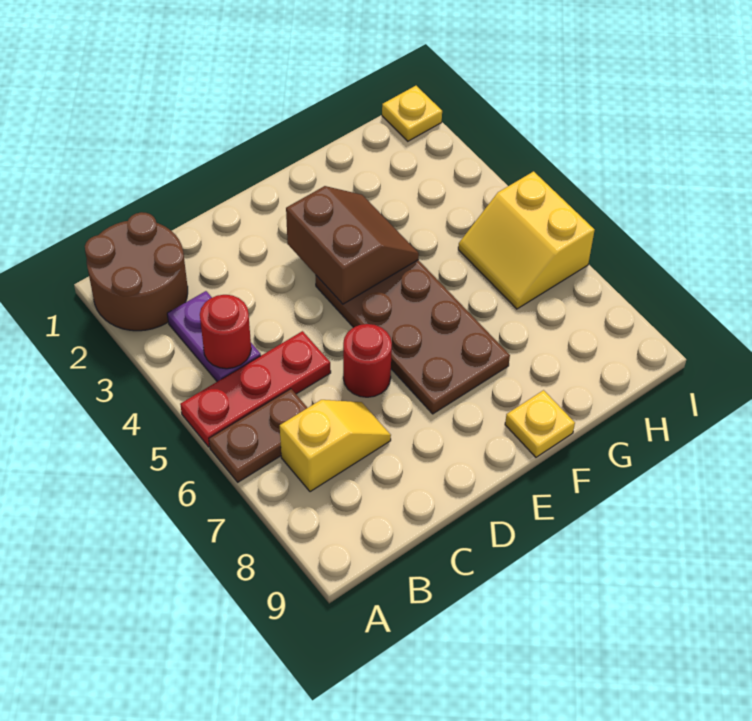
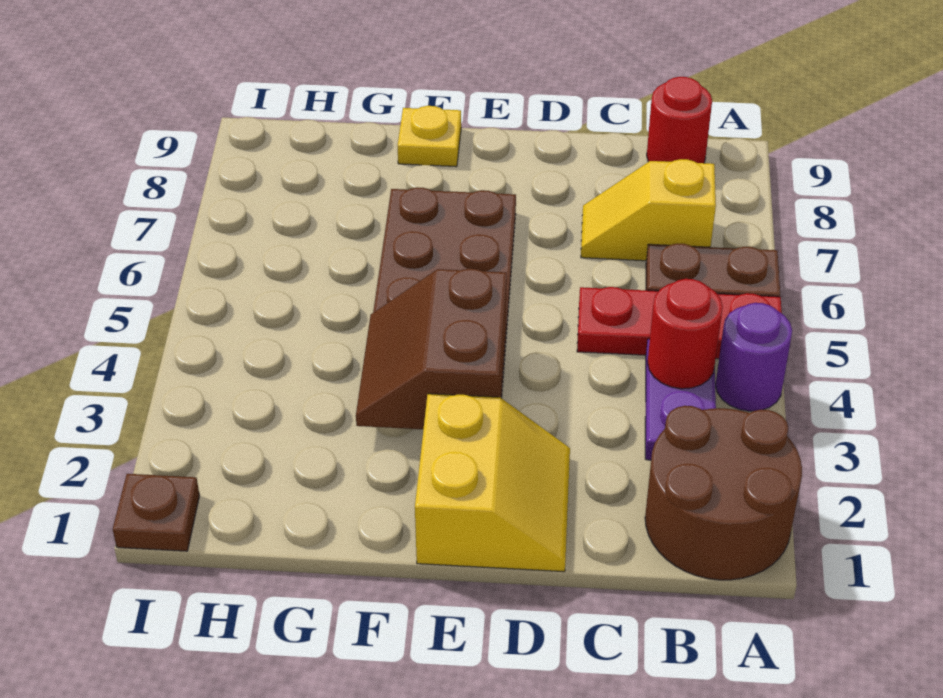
none -> purple round brick A4 level 1
red round brick D6 level 1 -> red round brick B9 level 1
yellow slope H5:I6 level 1 top I -> yellow slope D1:E2 level 1 top E
yellow plate I1 level 1 -> brown plate I1 level 1

